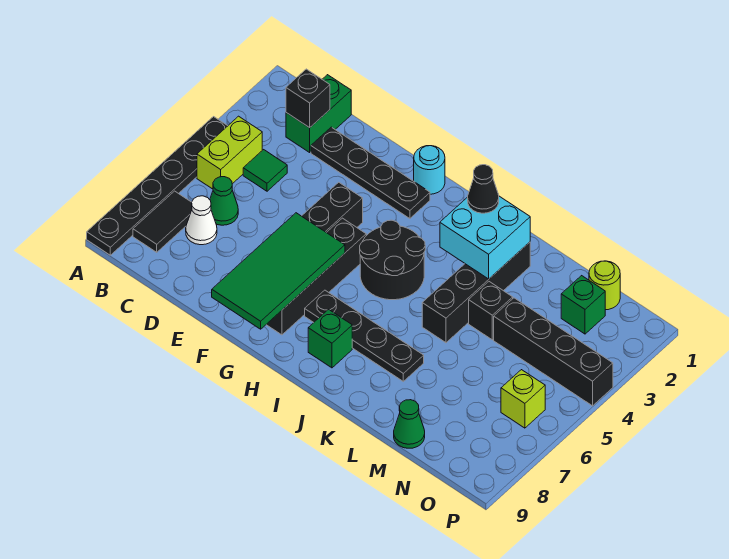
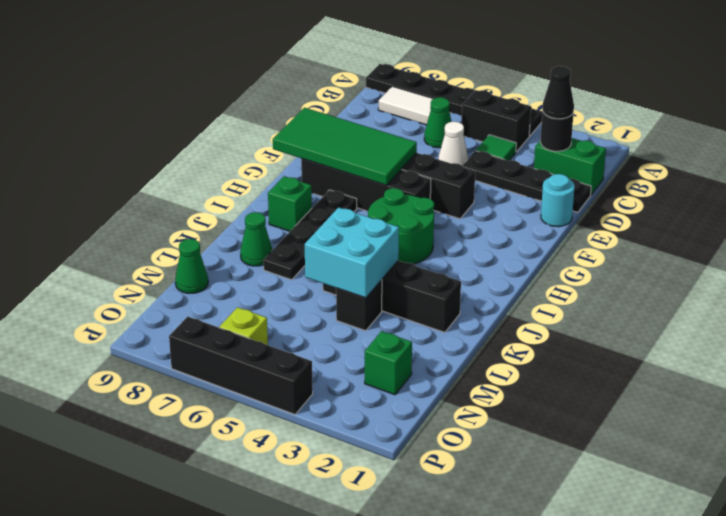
lime brick B4:B5 level 1 -> black brick B4:B5 level 1
black tile B7:B8 level 1 -> white tile B7:B8 level 1
black brick C2 level 2 -> black round brick C2 level 2
white cone C7 level 1 -> white cone D5 level 1
black plate D2:G2 level 1 -> black plate D1:D4 level 1
cyan round brick G1 level 1 -> cyan round brick E1 level 1
black round brick H4:I5 level 1 -> green round brick H4:I5 level 1
cyan brick J2:K3 level 2 -> cyan brick K4:L5 level 2
black cone J2 level 3 -> black cone C2 level 3
none -> green cone K8 level 1
black brick M4:P4 level 1 -> black brick P4:P7 level 1
lime round brick N1 level 1 -> none

